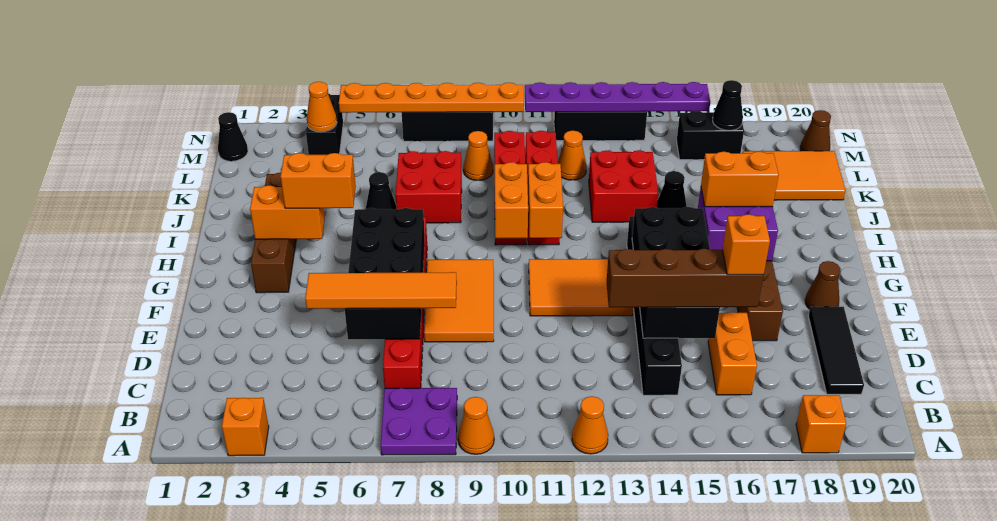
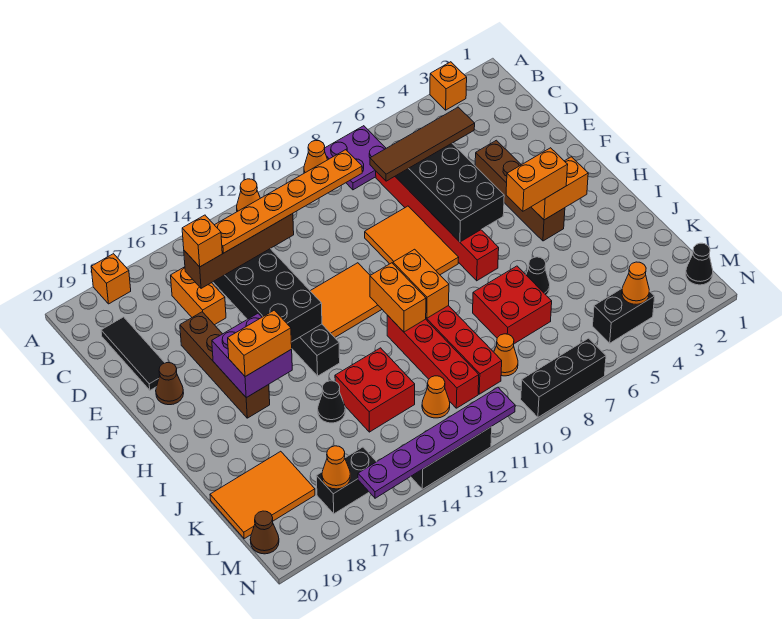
orange tile D5:D8 level 3 -> brown tile D5:D8 level 3
brown brick G3:J3 level 1 -> brown brick E4:H4 level 1
black brick M4:N4 level 1 -> black brick M4:M5 level 1
black cone M17 level 2 -> orange cone M17 level 2
orange plate N5:N10 level 2 -> orange plate D10:D15 level 4

